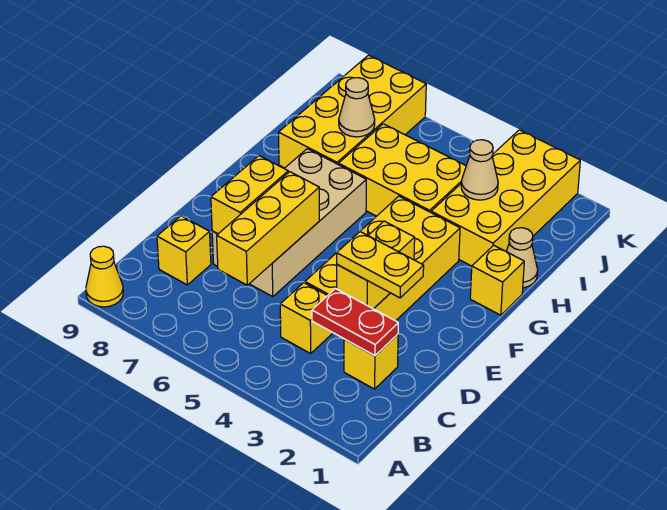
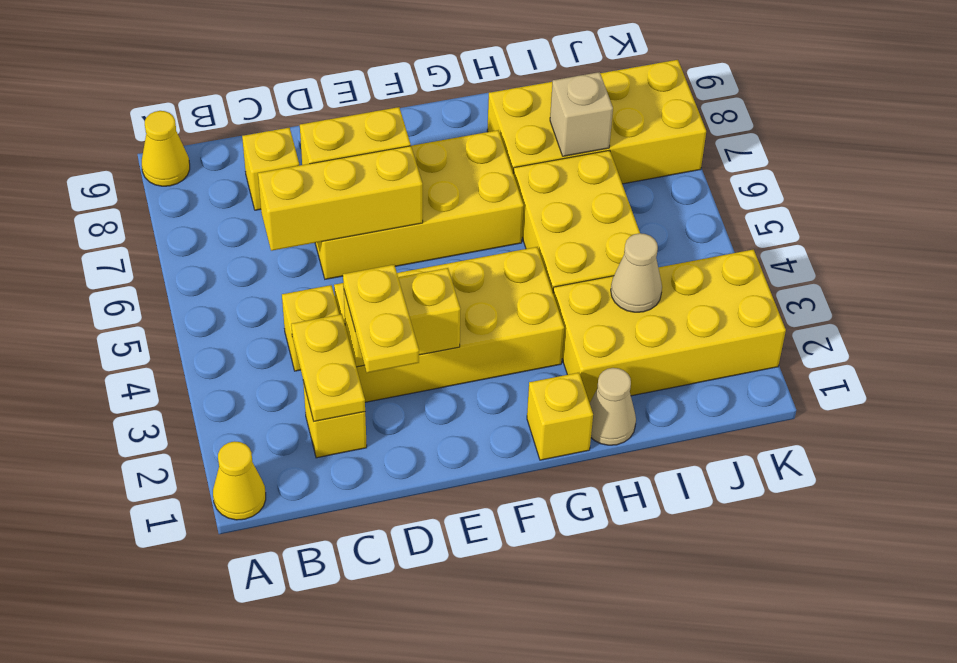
none -> yellow cone A1 level 1
red plate C2:C3 level 2 -> yellow plate C2:C3 level 2
tan brick D6:G7 level 1 -> yellow brick D6:G7 level 1
tan cone I7 level 2 -> tan brick I7 level 2

